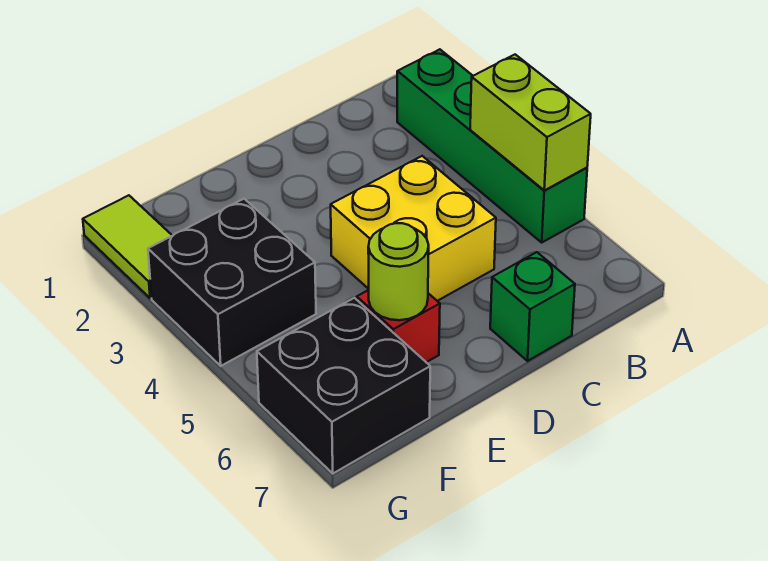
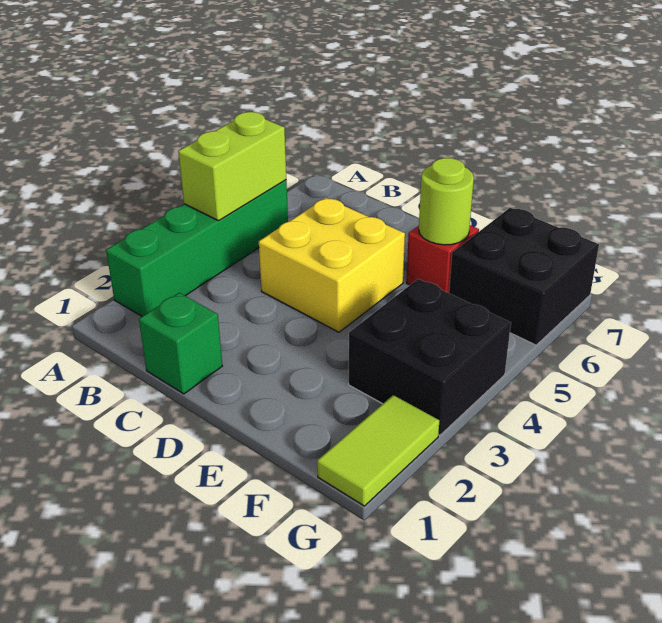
green brick C7 level 1 -> green brick C1 level 1

